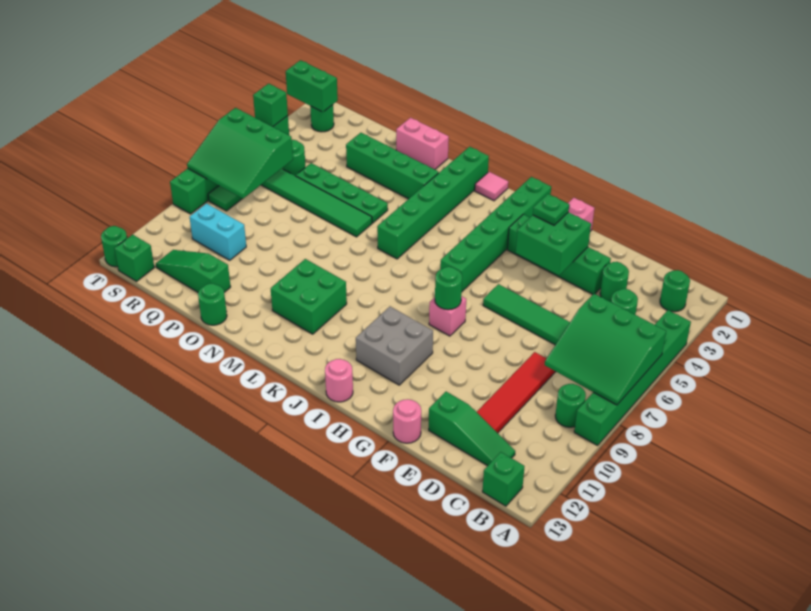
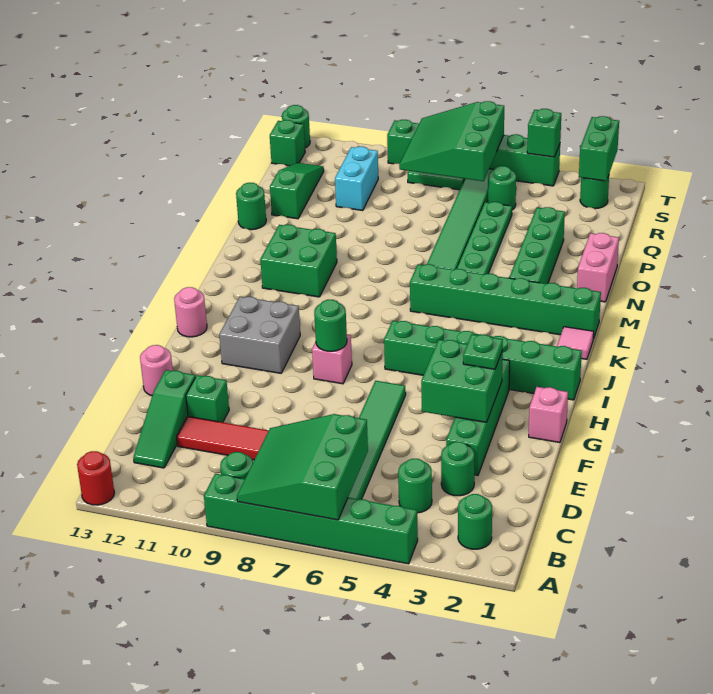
none -> red round brick A13 level 1
green brick B13 level 1 -> green brick E11 level 1

